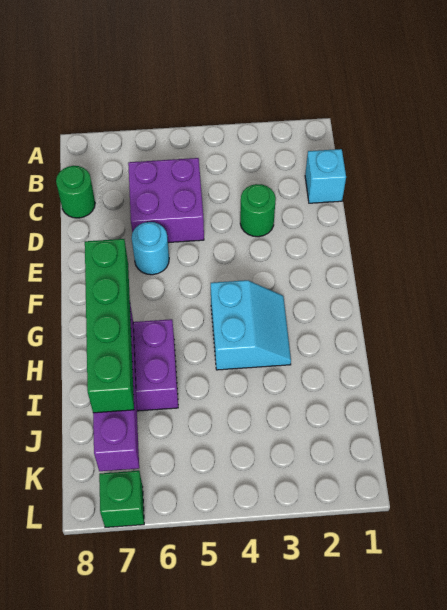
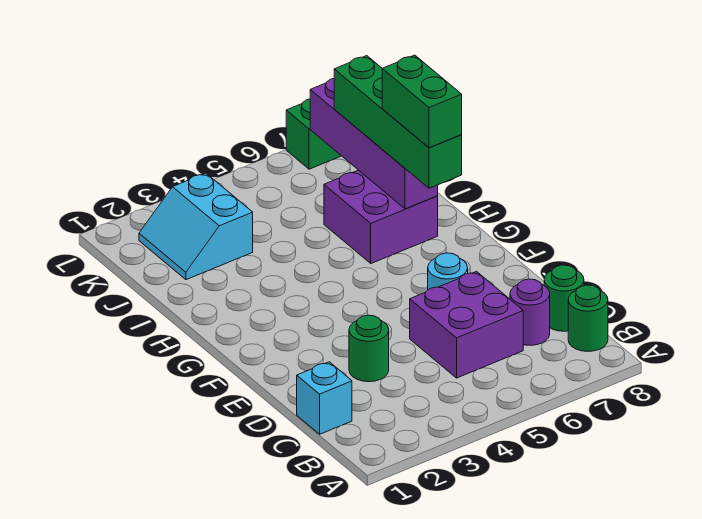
none -> green round brick B8 level 1
none -> purple round brick C7 level 1
cyan slope G3:H4 level 1 top 4 -> cyan slope J2:K3 level 1 top 3
none -> green brick G7:H7 level 4

